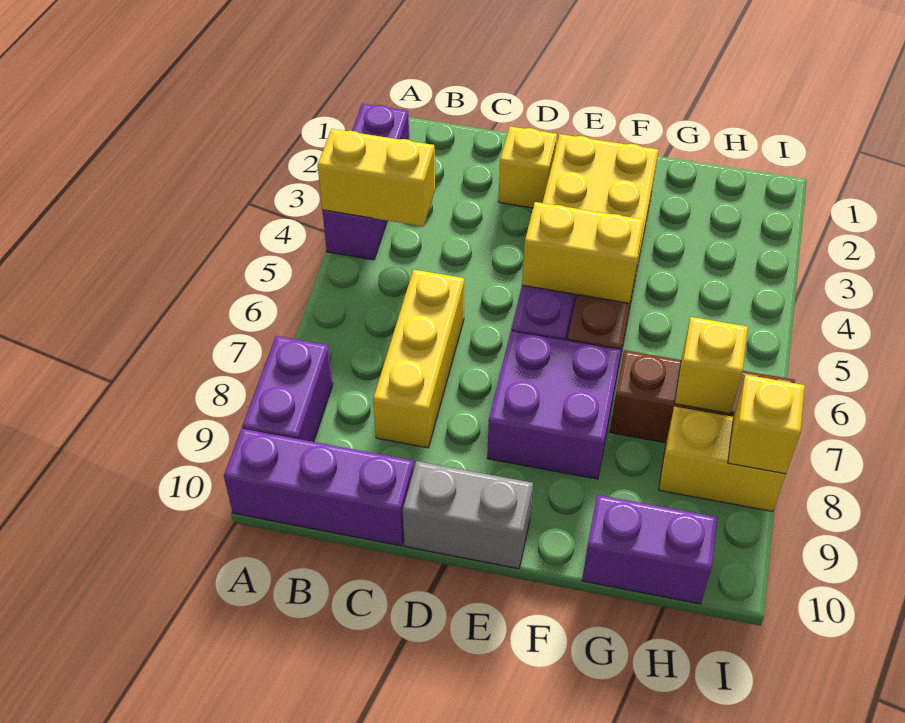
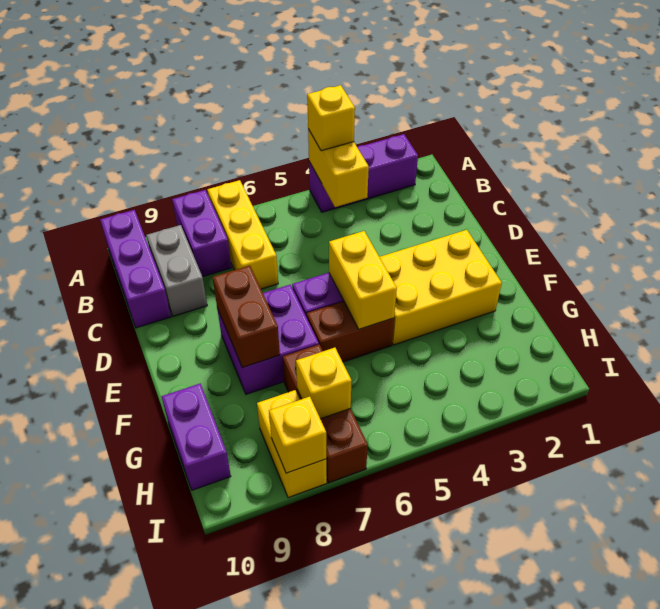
purple brick A8:A9 level 1 -> purple brick A8:B8 level 1
yellow brick C6:C8 level 1 -> yellow brick A7:C7 level 1
yellow brick D2 level 1 -> yellow brick A4 level 3
grey brick D10:E10 level 1 -> grey brick B9:C9 level 1
none -> brown brick E8:F8 level 2

